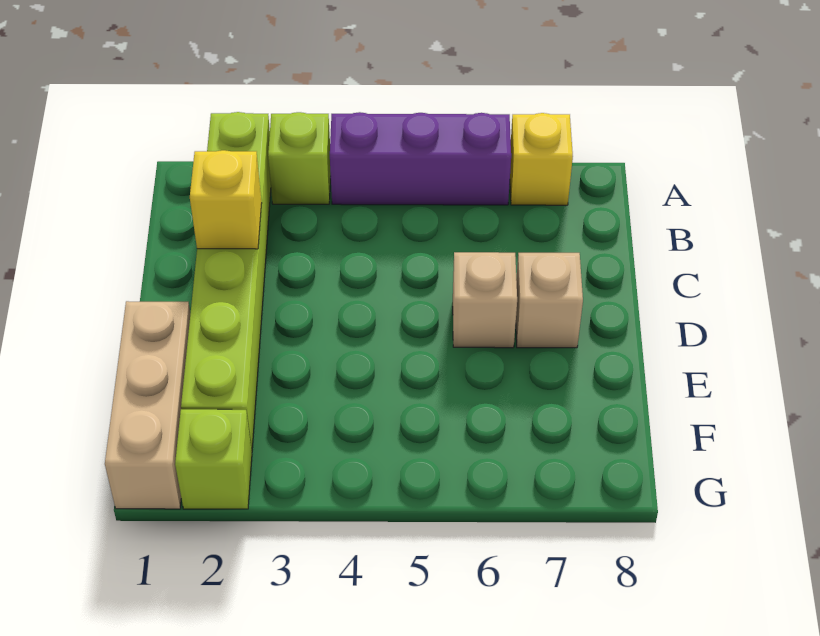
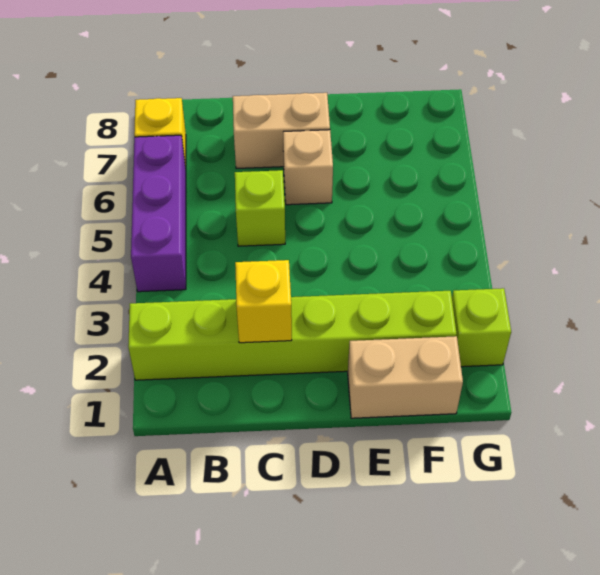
lime brick A3 level 1 -> lime brick C5 level 1
tan brick D7 level 1 -> tan brick C7:D7 level 1
tan brick E1:G1 level 1 -> tan brick E1:F1 level 1

